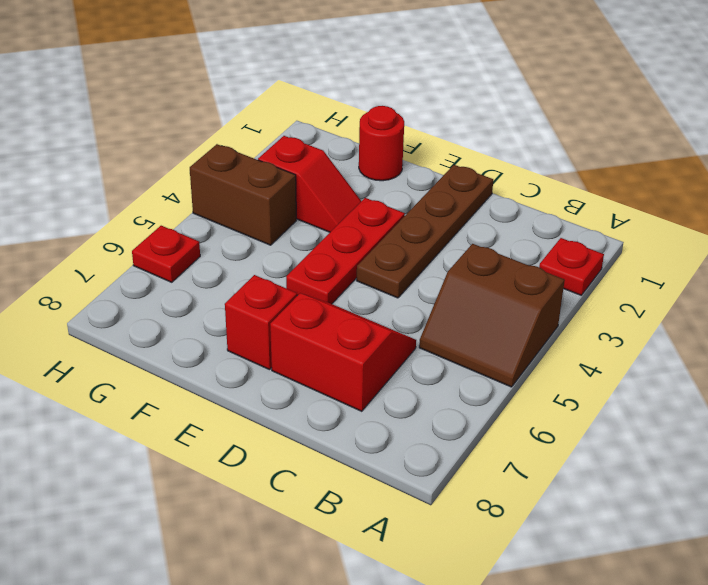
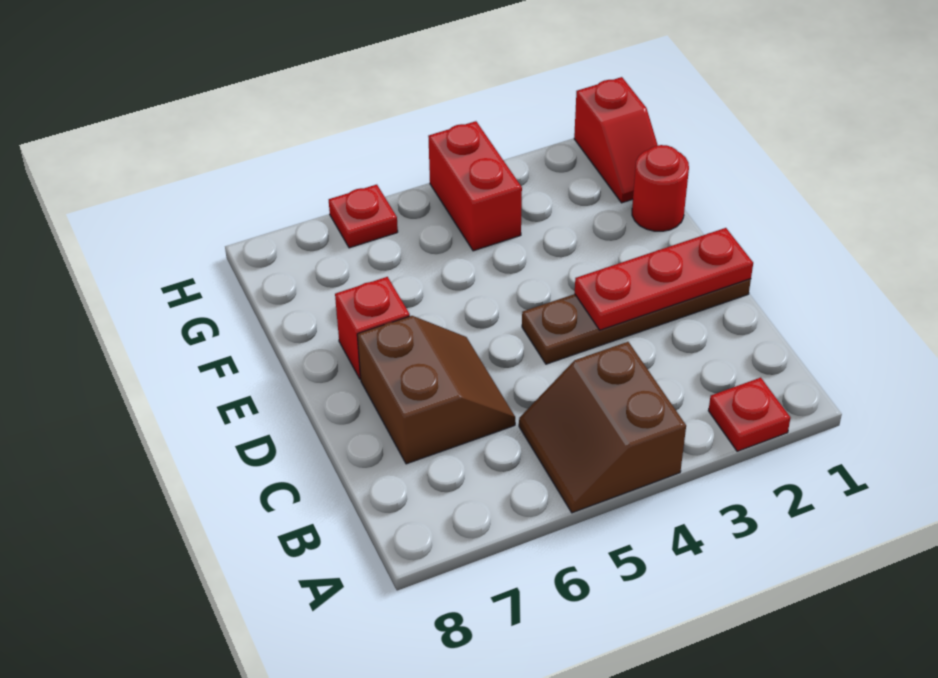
red slope C6:D7 level 1 top 7 -> brown slope C6:D7 level 1 top 7
red plate E3:E5 level 1 -> red plate D1:D3 level 2
red slope F3:G3 level 1 top G -> red slope G1:H1 level 1 top H
brown brick G4:H4 level 1 -> red brick G4:H4 level 1

